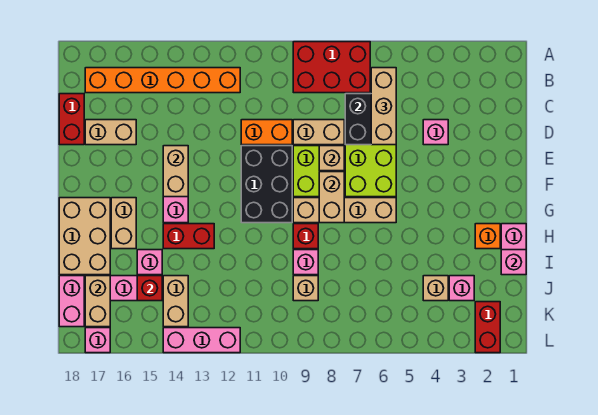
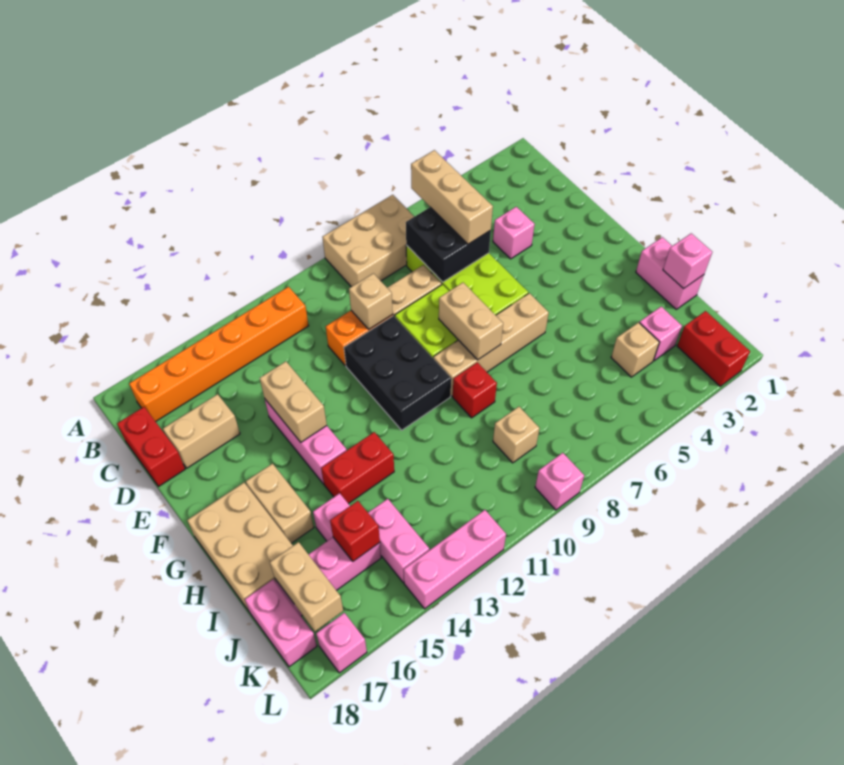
red brick A7:B9 level 1 -> tan brick A7:B9 level 1
tan brick E8 level 2 -> tan brick D10 level 2
orange brick H2 level 1 -> none
pink brick I9 level 1 -> pink brick L9 level 1
tan brick J14:K14 level 1 -> pink brick J14:K14 level 1

